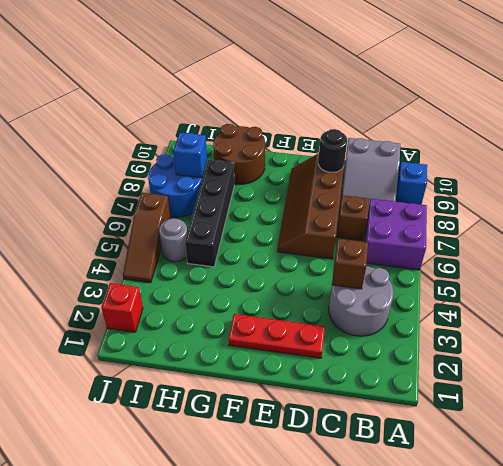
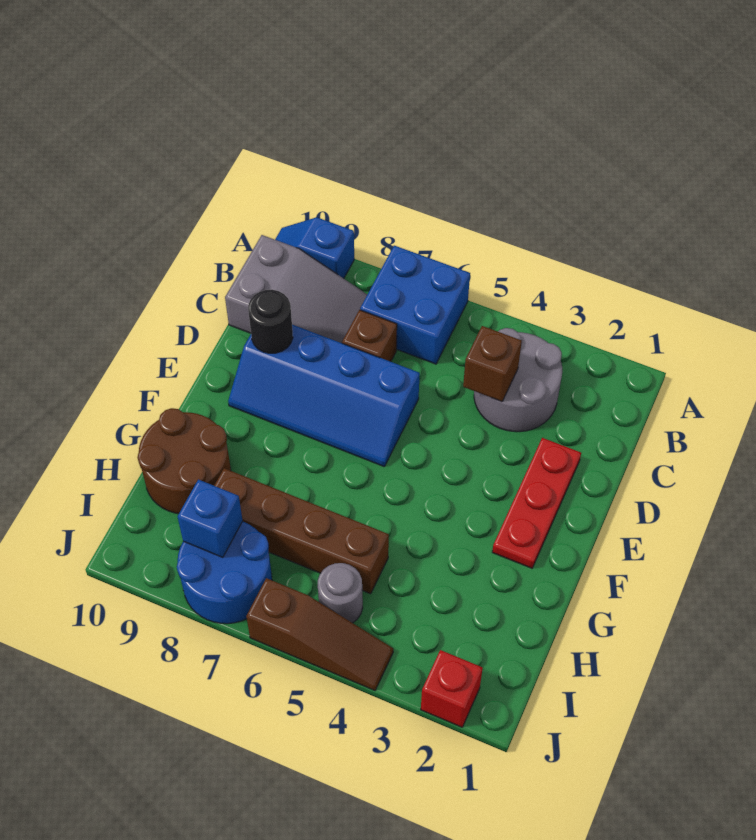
purple brick A6:B7 level 1 -> blue brick A6:B7 level 1
brown slope D6:E9 level 1 top D -> blue slope D6:E9 level 1 top D
black brick H5:H8 level 1 -> brown brick H5:H8 level 1

